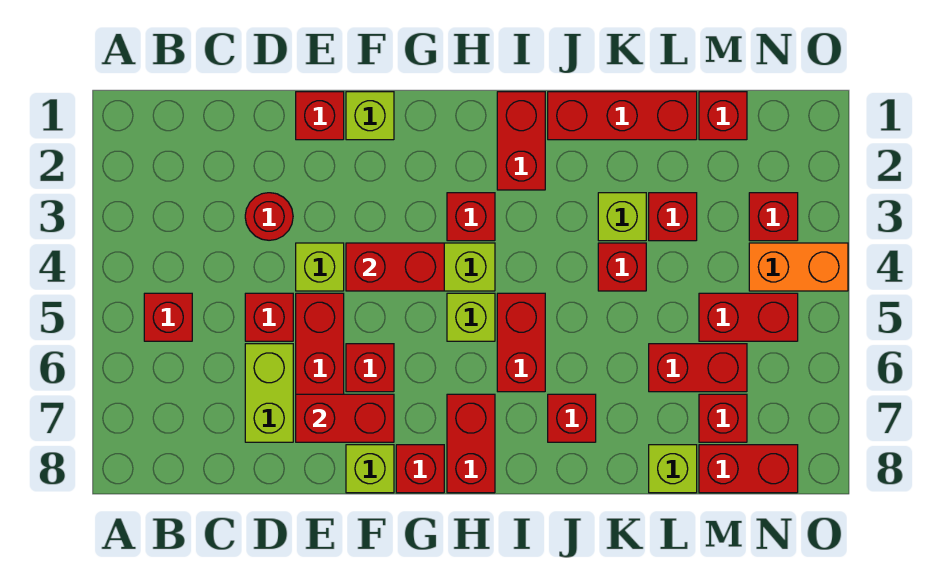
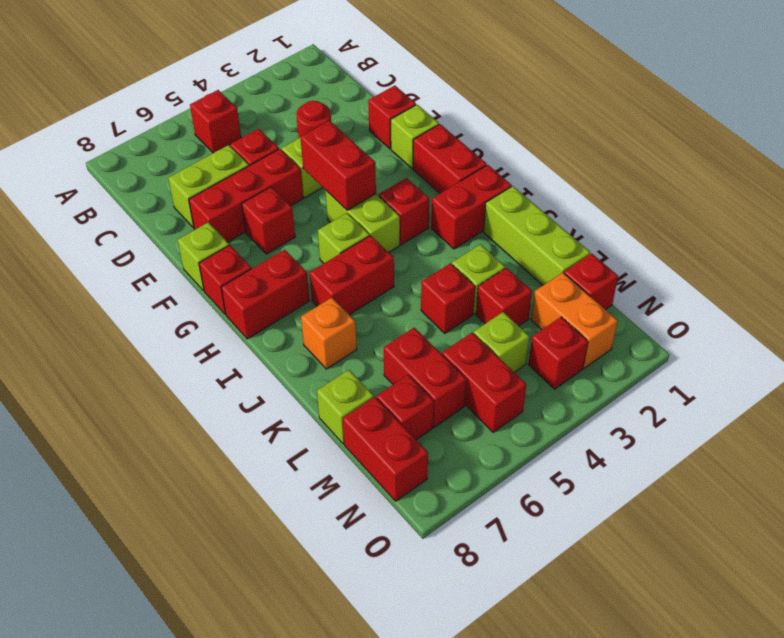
red brick E7:F7 level 2 -> red brick G1:H1 level 1
red brick J1:L1 level 1 -> lime brick J1:L1 level 1
red brick J7 level 1 -> orange brick J7 level 1
none -> lime brick M4 level 1
orange brick N4:O4 level 1 -> orange brick M2:N2 level 1

